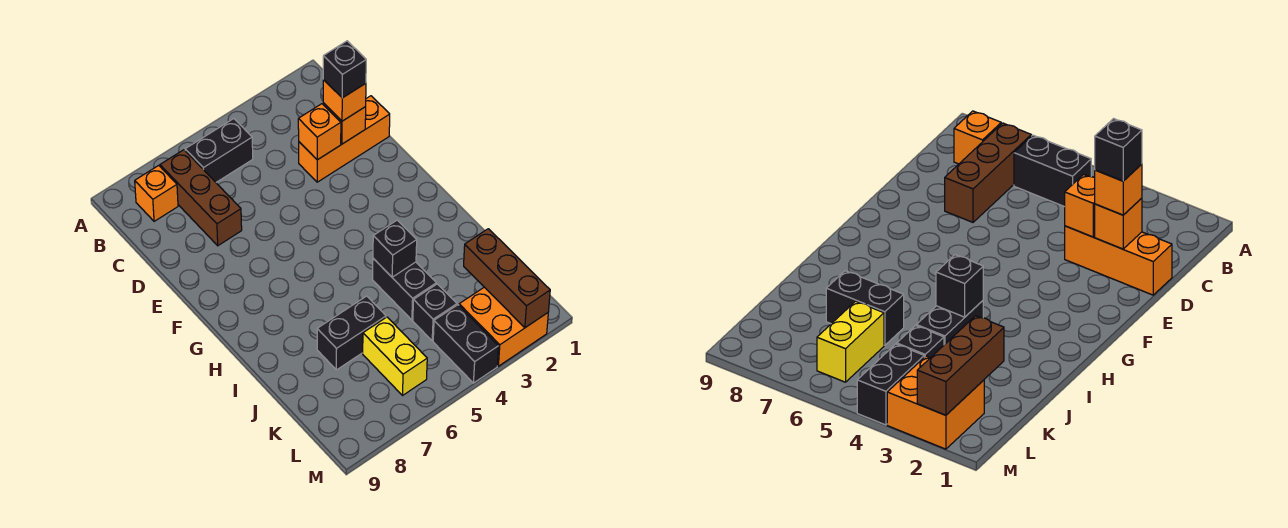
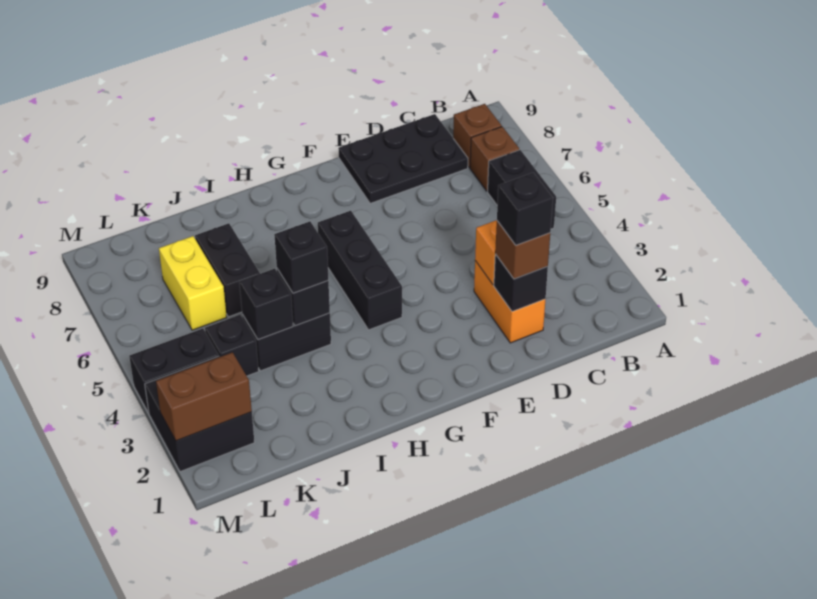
brown brick B7:D7 level 1 -> brown brick B7 level 1
orange brick B8 level 1 -> brown brick B8 level 1
none -> black plate C8:E9 level 1
orange brick D1:D3 level 1 -> orange brick D2:D3 level 1
orange brick D2 level 2 -> black brick D2 level 2
orange brick D2 level 3 -> brown brick D2 level 3
none -> black brick G4:G6 level 1
none -> black brick I4 level 3
none -> black brick J4 level 2
brown brick K2:M2 level 2 -> brown brick L2:M2 level 2
yellow brick K6:L6 level 1 -> yellow brick K6:K7 level 1
orange brick L2:M3 level 1 -> black brick L2:M3 level 1

